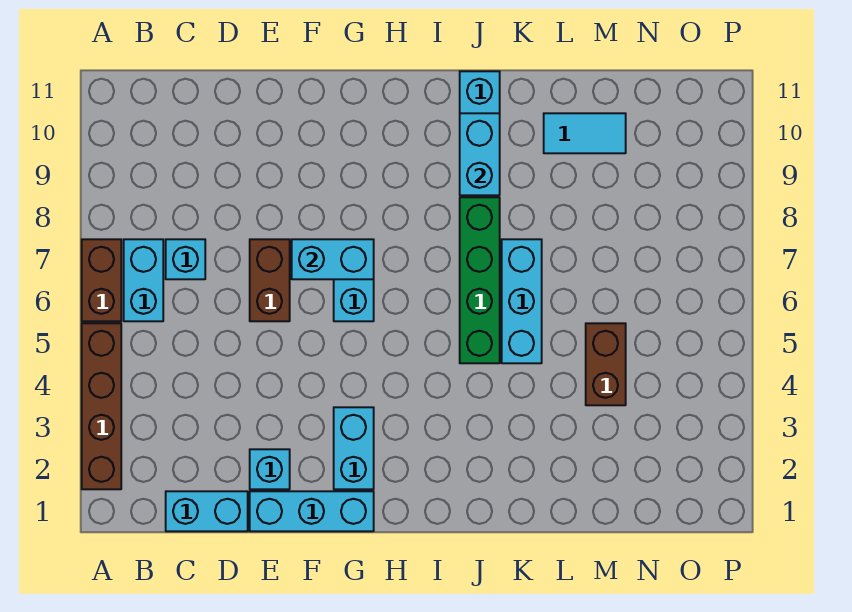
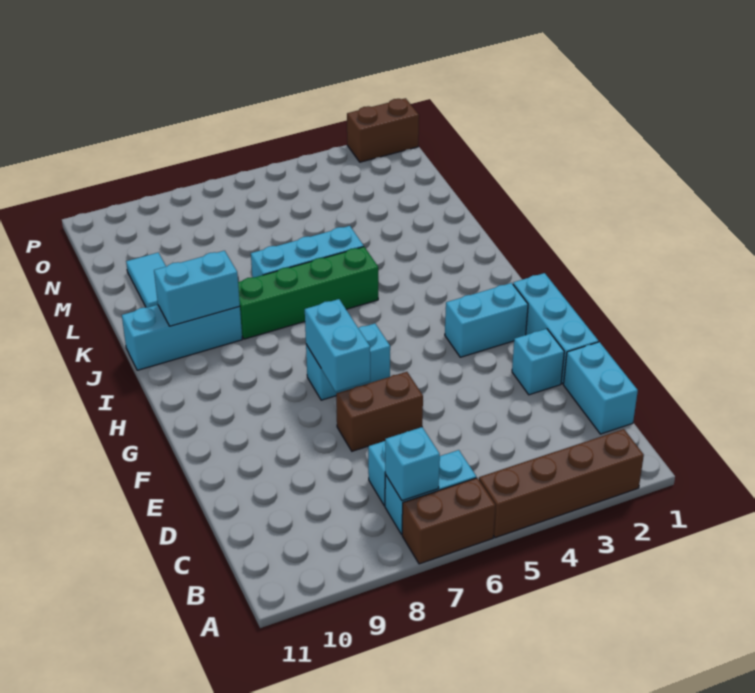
none -> cyan brick B7 level 2
brown brick M4:M5 level 1 -> brown brick P1:P2 level 1

